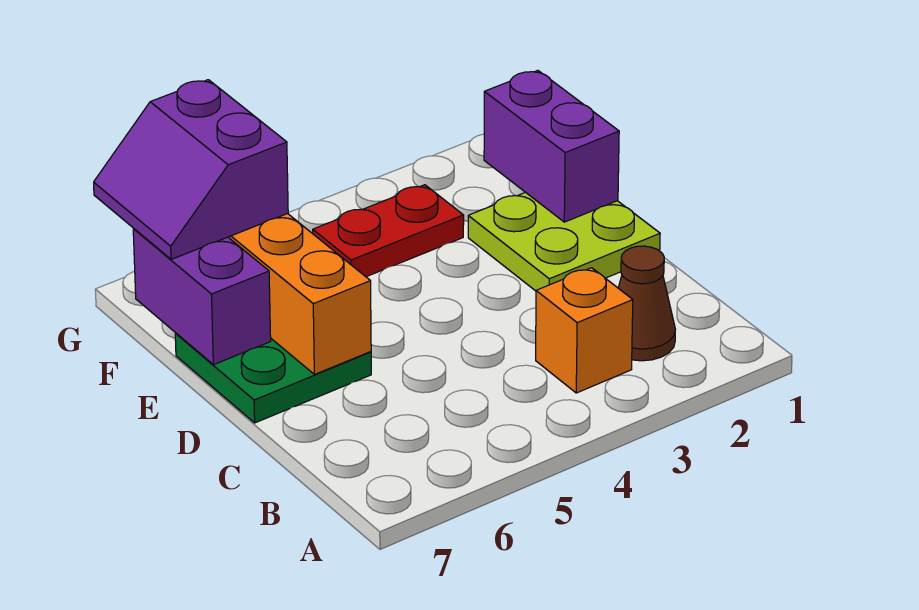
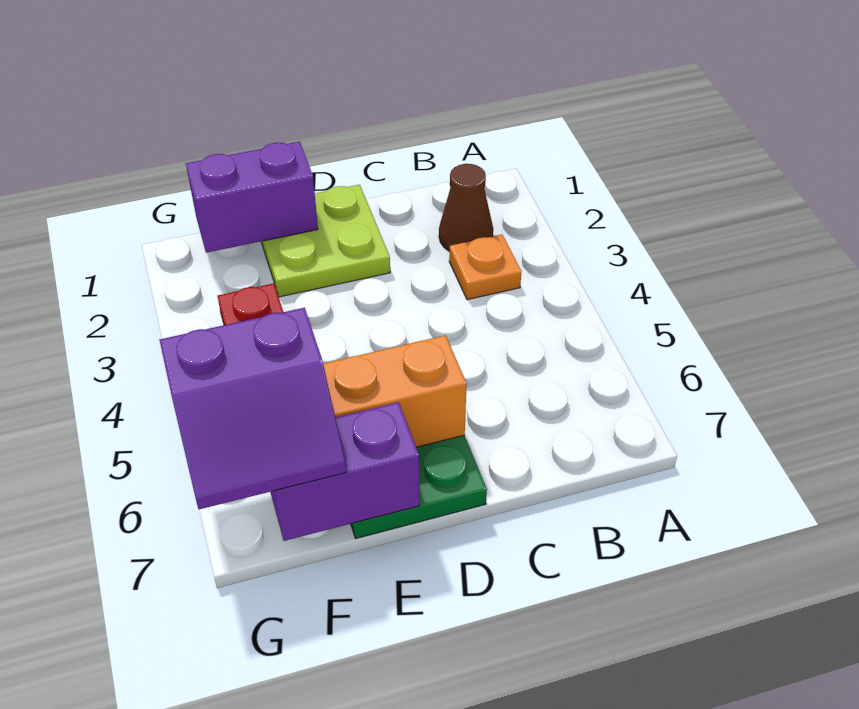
orange brick B3 level 1 -> orange plate B3 level 1

